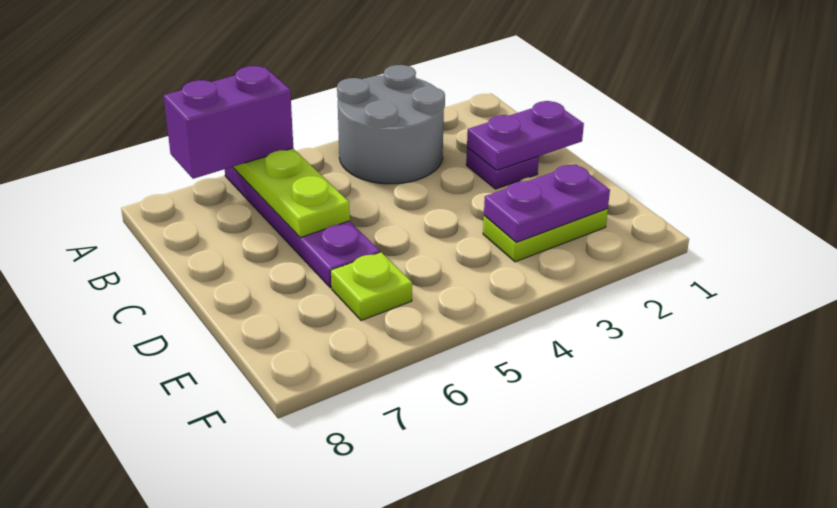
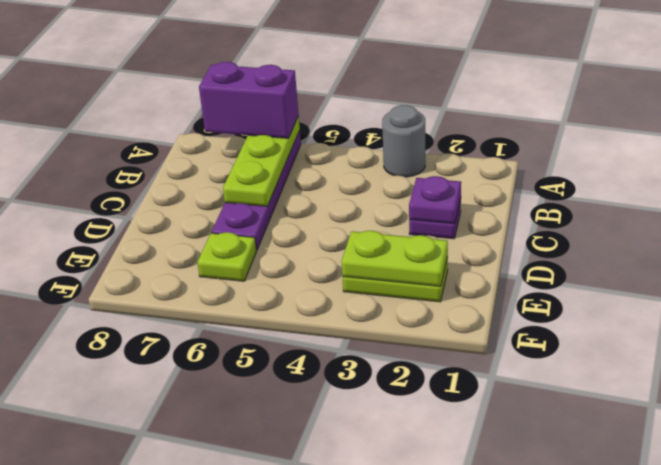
grey round brick A3:B4 level 1 -> grey round brick A3 level 1
purple plate C1:C2 level 2 -> purple plate C2 level 2
purple plate E2:E3 level 2 -> lime plate E2:E3 level 2

